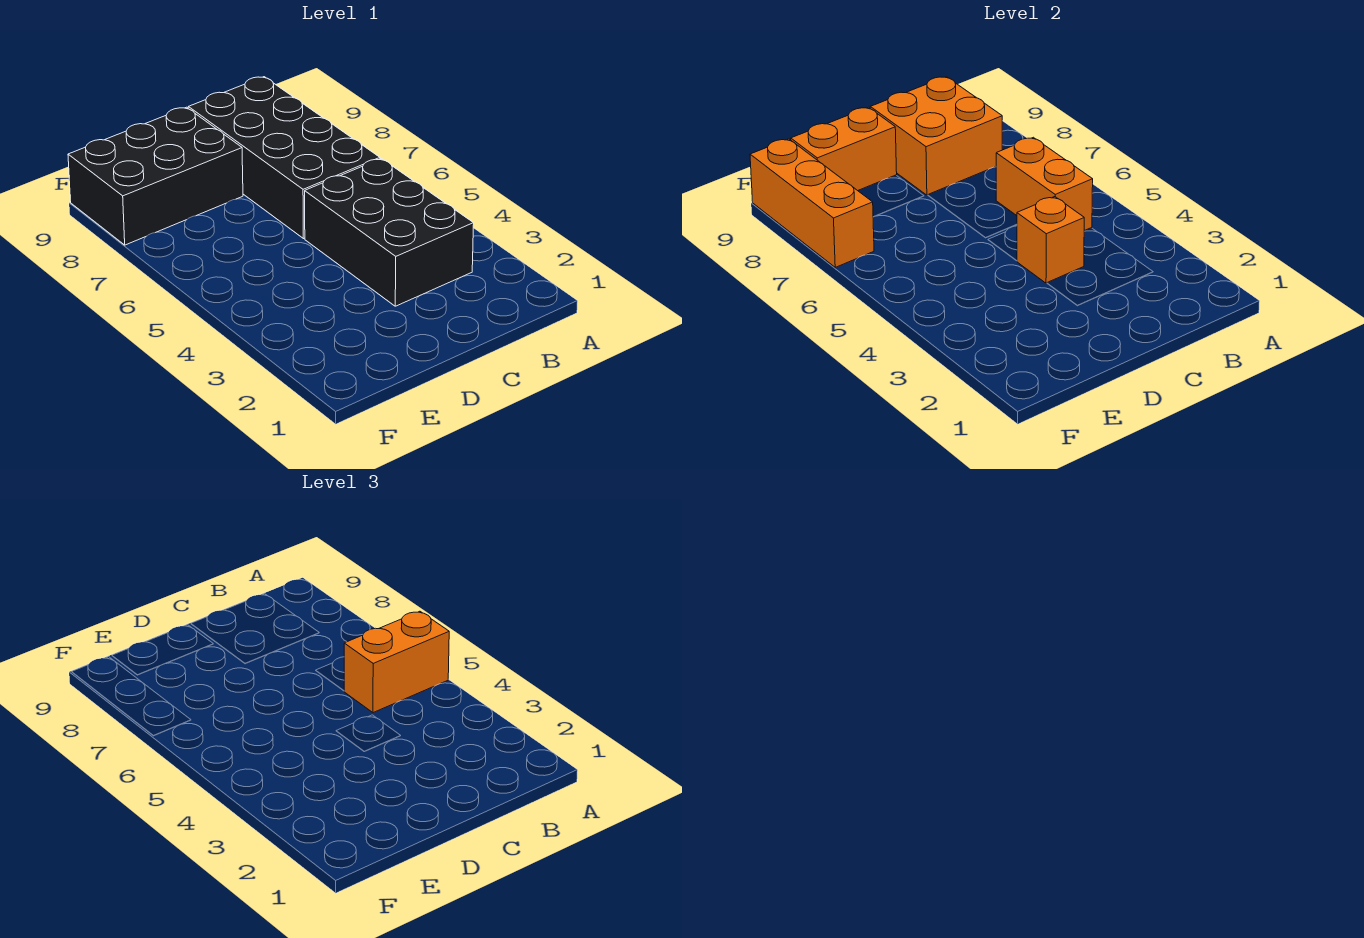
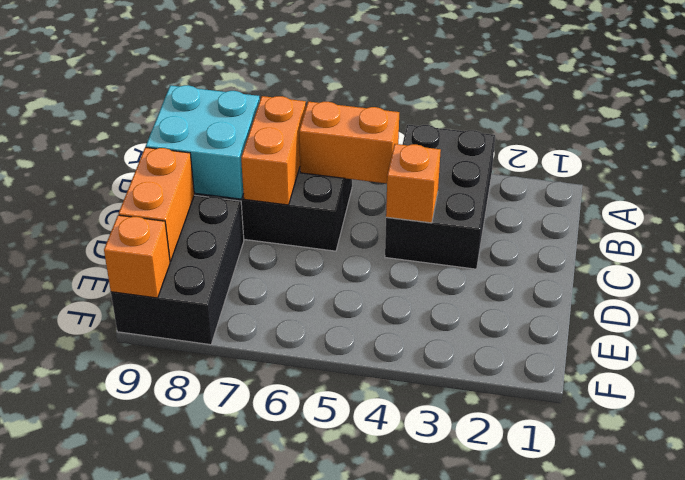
orange brick A5:B5 level 3 -> orange brick B7:C7 level 2
black brick B3:C5 level 1 -> black brick A3:C4 level 1
orange brick B8:C9 level 2 -> cyan brick B8:C9 level 2
orange brick F7:F9 level 2 -> orange brick F9 level 2

